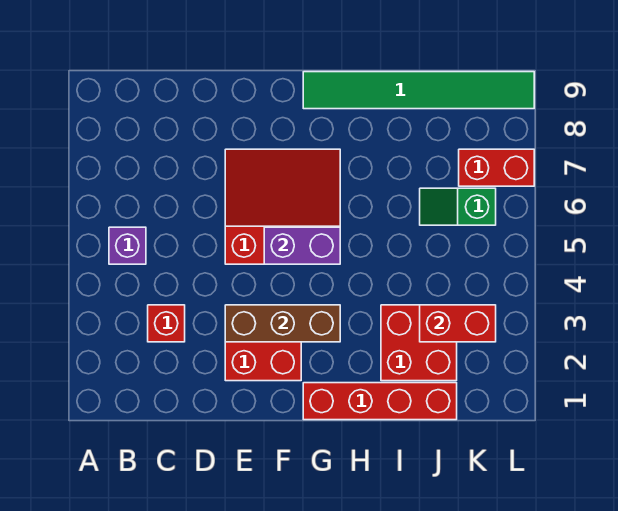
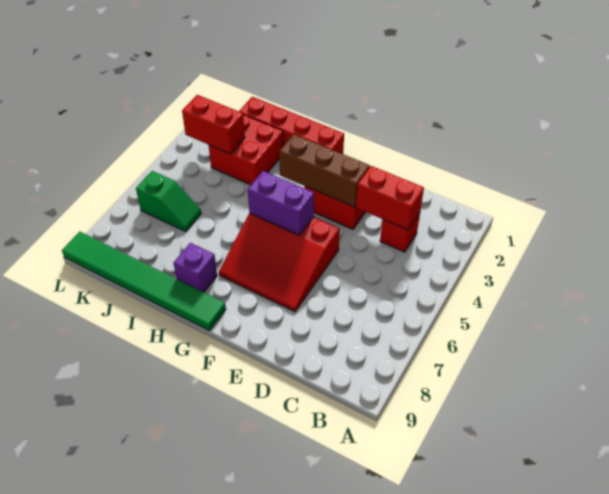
purple brick B5 level 1 -> purple brick H8 level 1
red brick K7:L7 level 1 -> red brick C3:D3 level 2

